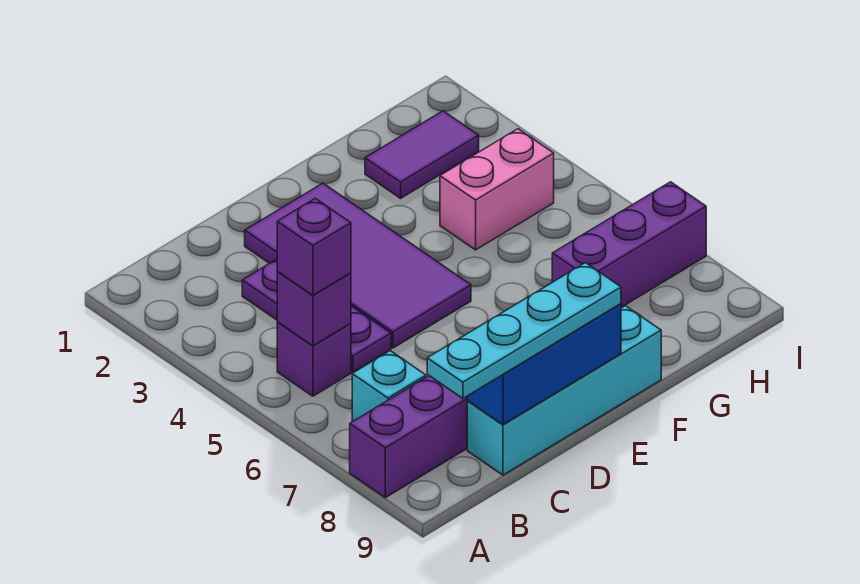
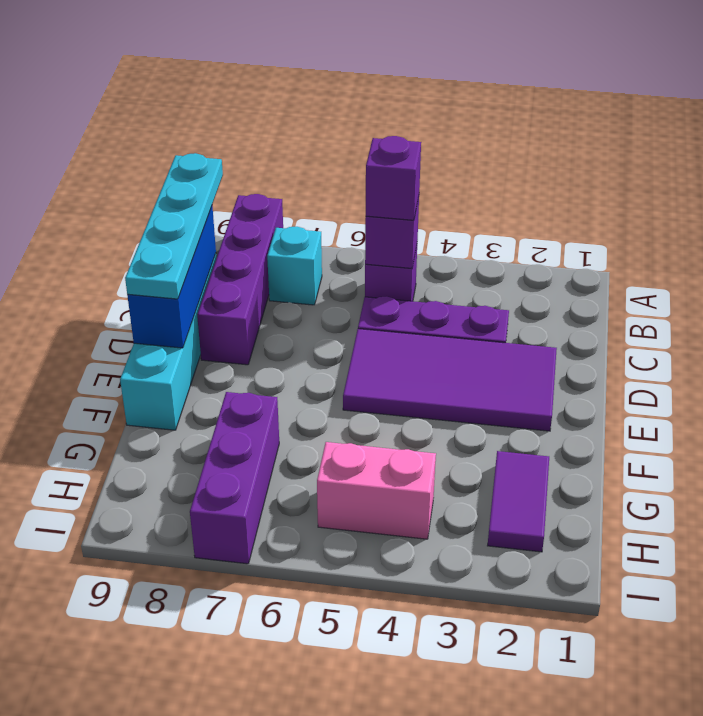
pink brick G4:H4 level 1 -> pink brick H4:H5 level 1

